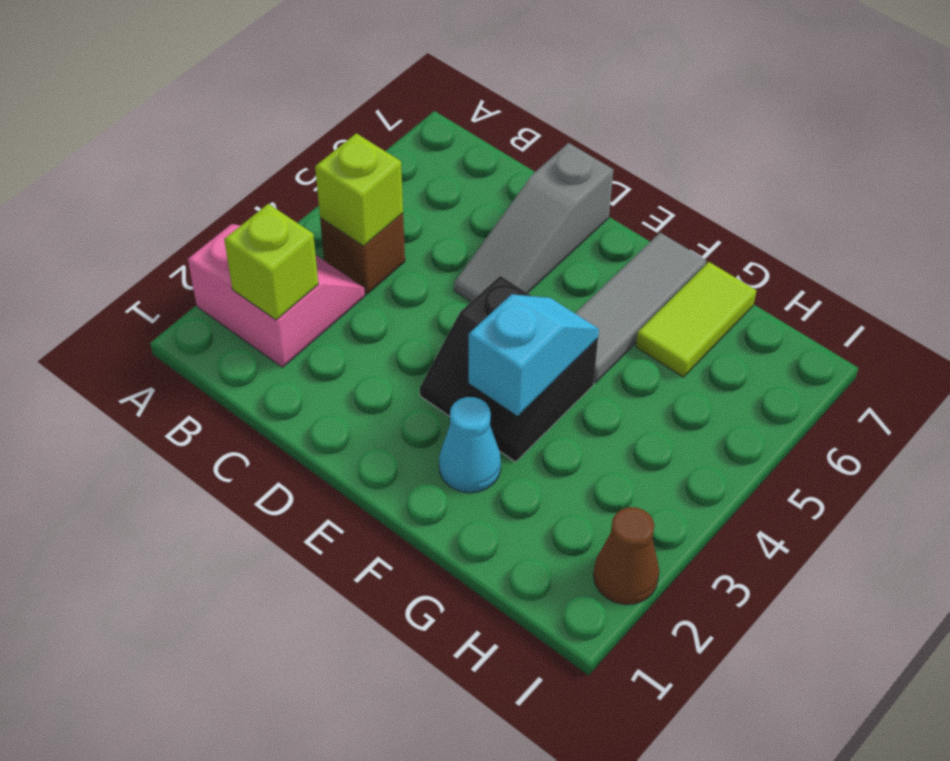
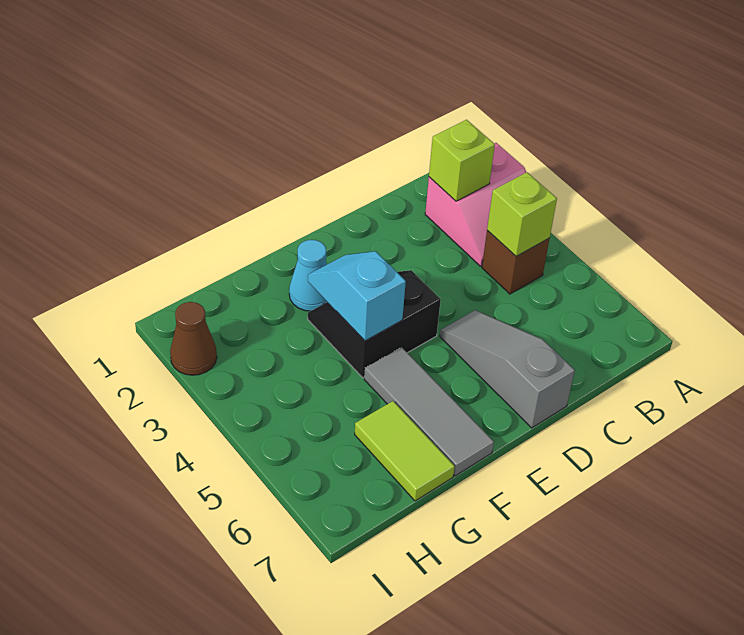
cyan slope F3:F4 level 2 top 3 -> cyan slope F3:F4 level 2 top 4

